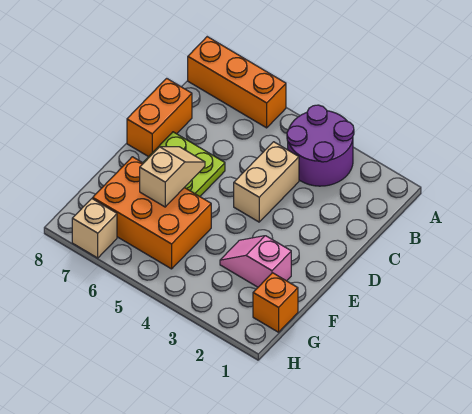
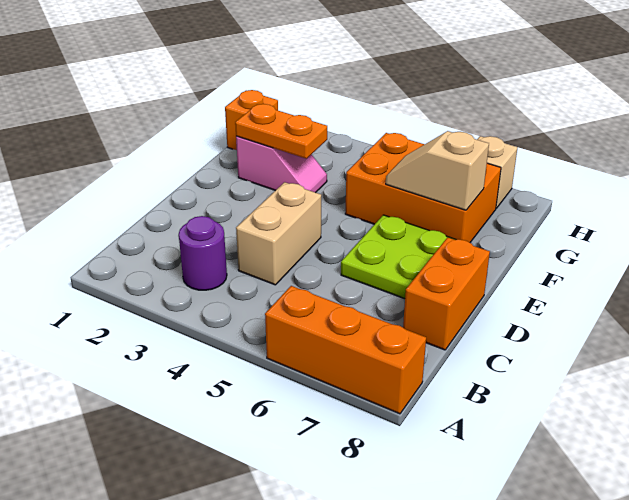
purple round brick A3:B4 level 1 -> purple round brick B3 level 1
tan slope E6:F6 level 2 top F -> tan slope F6:F7 level 2 top 7
none -> orange plate F2:F3 level 2

